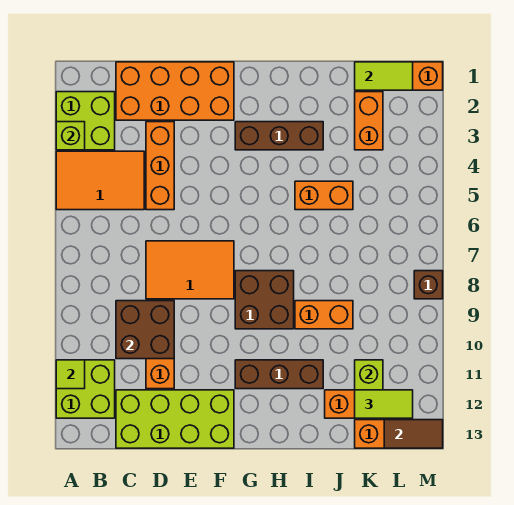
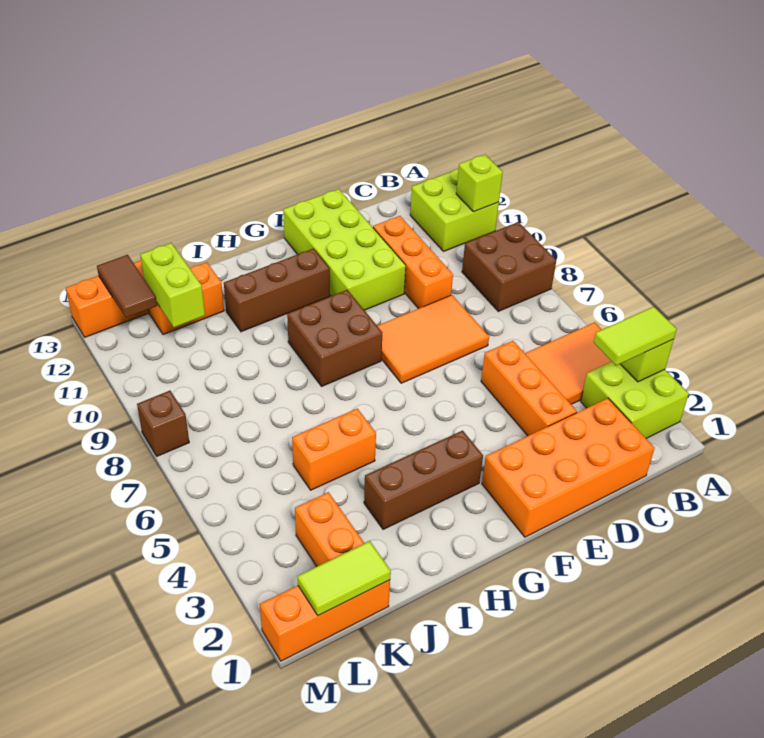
lime tile A11 level 2 -> lime brick A11 level 2
brown brick C9:D10 level 2 -> brown brick A8:B9 level 1
lime brick C12:F13 level 1 -> lime brick E10:F13 level 1
orange brick I9:J9 level 1 -> none
lime tile K12:L12 level 3 -> lime tile A3:B3 level 3
brown tile L13:M13 level 2 -> brown tile L12:L13 level 2

